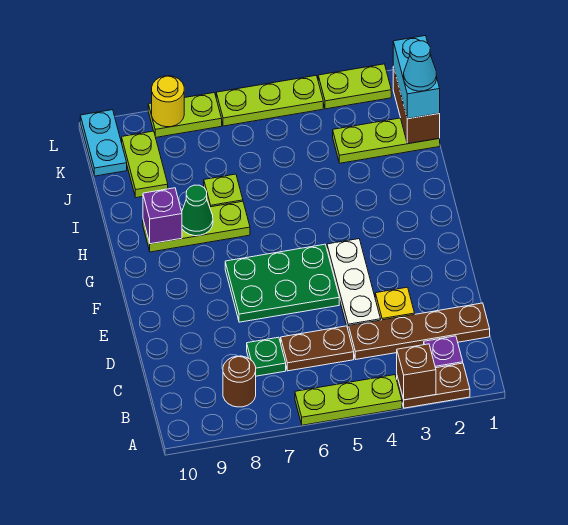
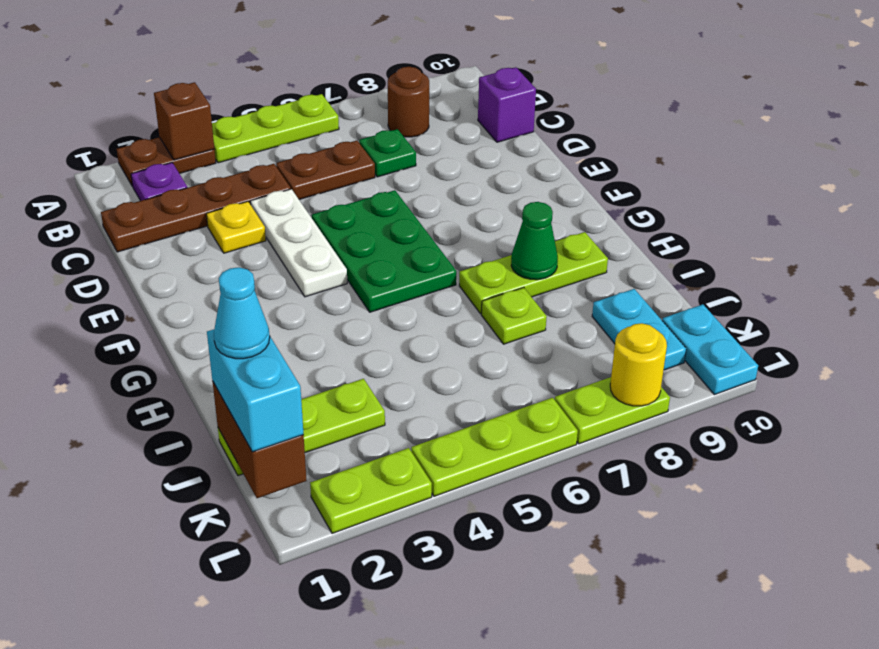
green plate E5:F7 level 1 -> green plate E5:G6 level 1
purple brick H9 level 2 -> purple brick C10 level 1
lime plate J9:K9 level 1 -> cyan plate J9:K9 level 1

